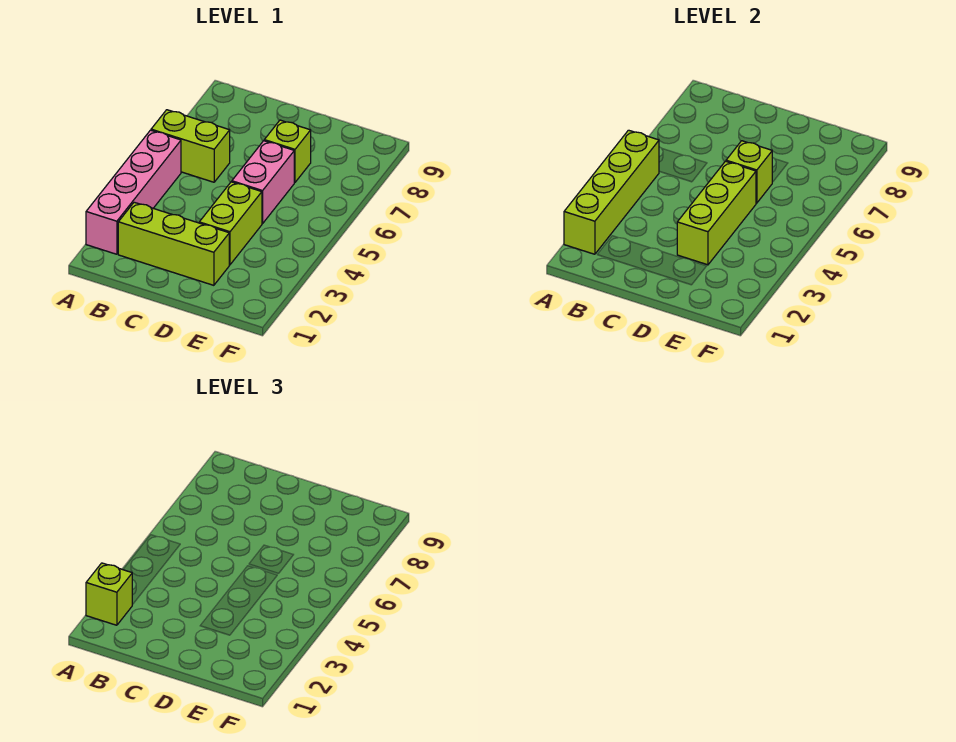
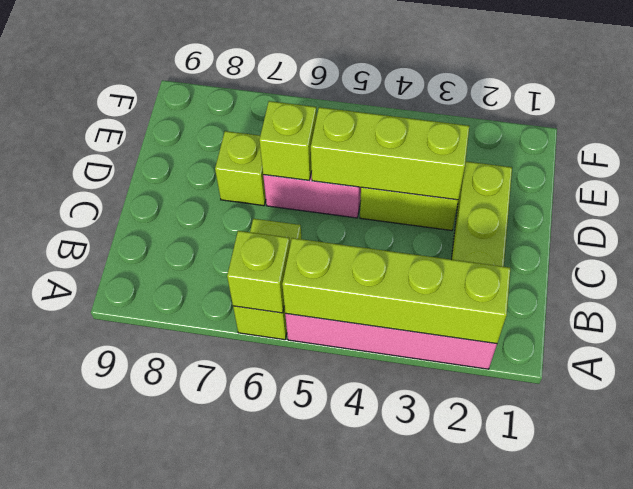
lime brick A2 level 3 -> lime brick A6 level 2

